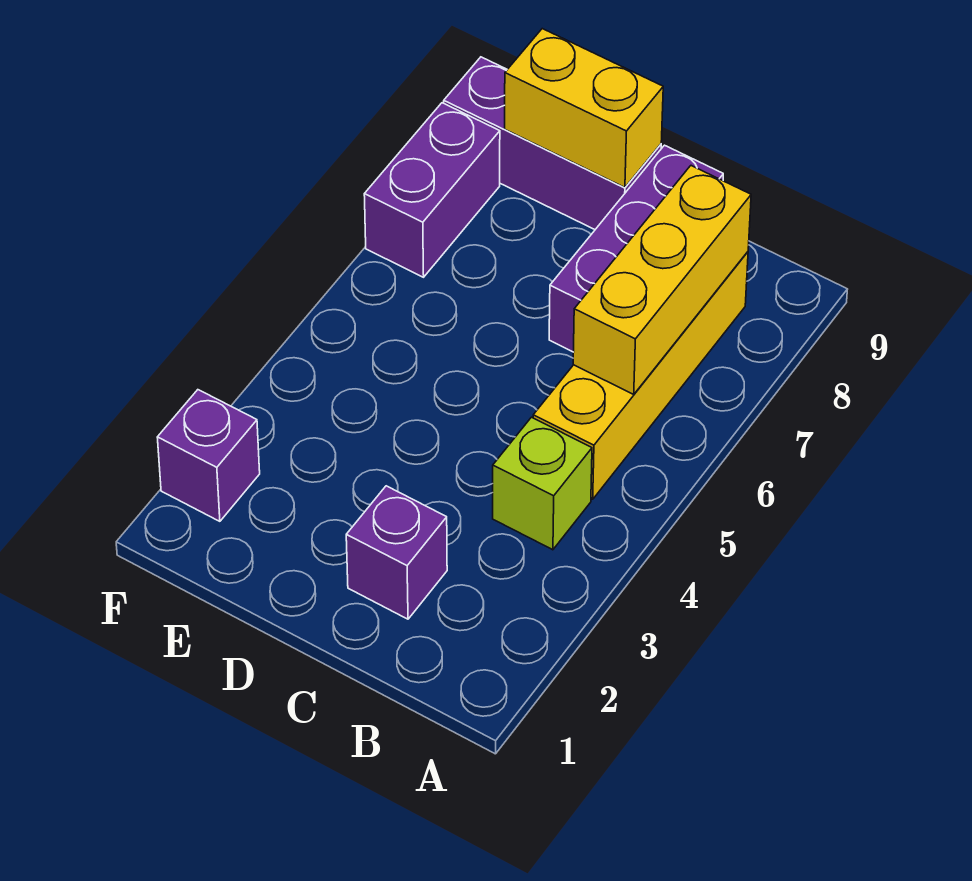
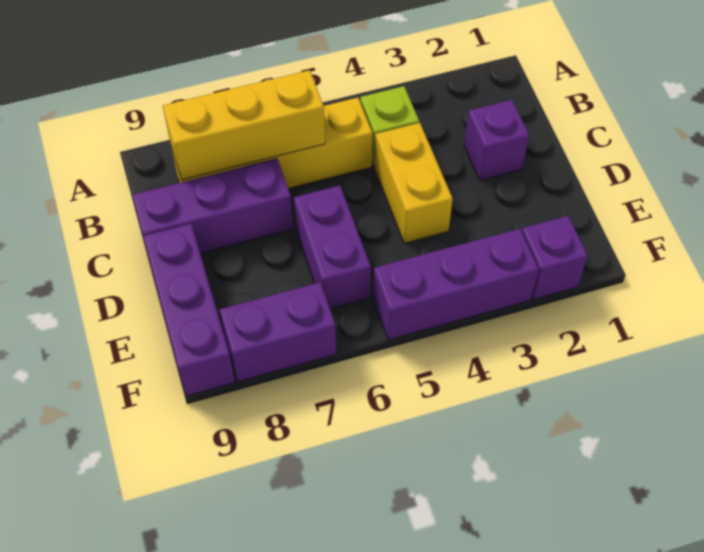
none -> purple brick D6:E6 level 1
yellow brick D9:E9 level 2 -> yellow brick C4:D4 level 1
none -> purple brick F3:F5 level 1

